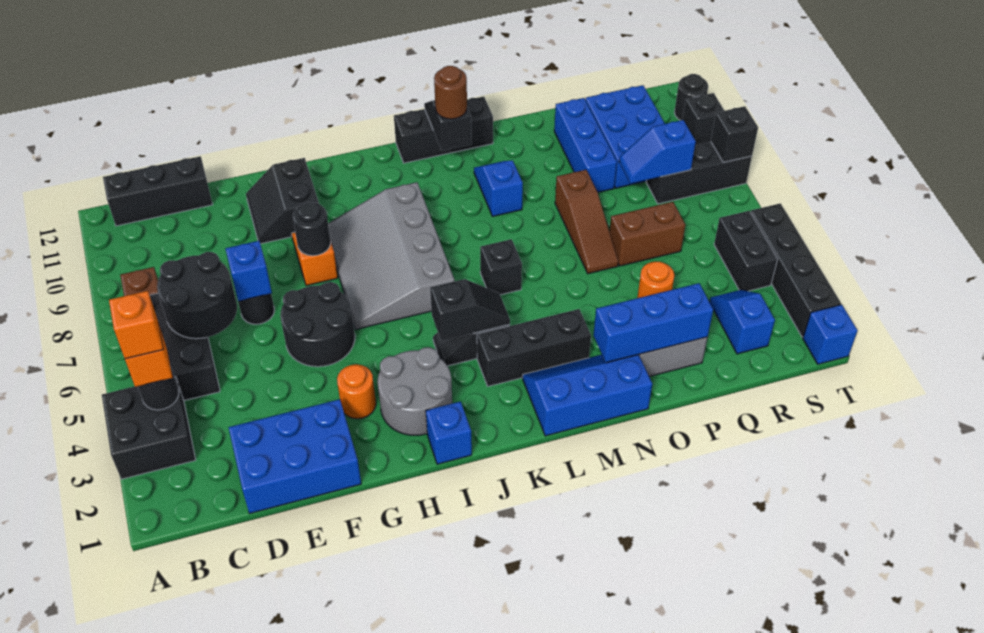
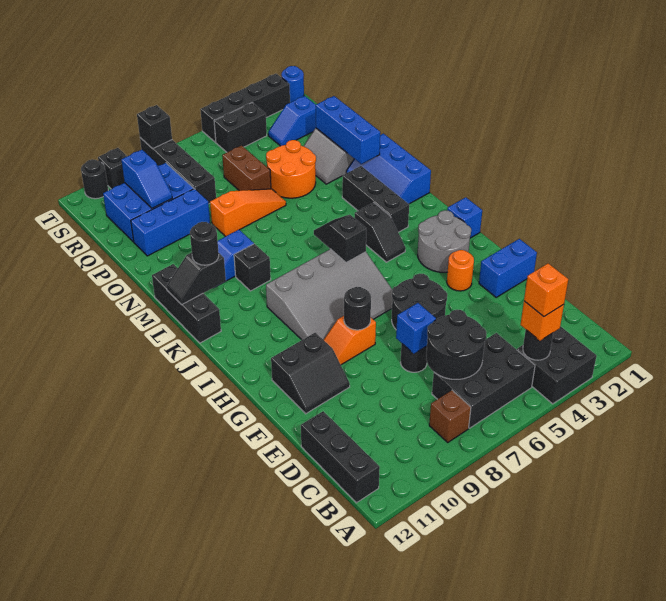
blue brick D1:F2 level 1 -> blue brick F1:F2 level 1
black slope J4:K4 level 2 top J -> black slope J6:K6 level 2 top J
black brick L6 level 1 -> black brick L9 level 1
brown round brick L11 level 3 -> black round brick L11 level 3
brown slope O6:O8 level 1 top 8 -> orange slope O6:O8 level 1 top 8
orange round brick P4 level 1 -> orange round brick O4:P5 level 1
blue slope Q8:R8 level 2 top R -> blue slope Q10:R10 level 2 top R
black brick R8:T8 level 1 -> black brick Q8:T8 level 1
blue brick T1 level 1 -> blue round brick T1 level 1

